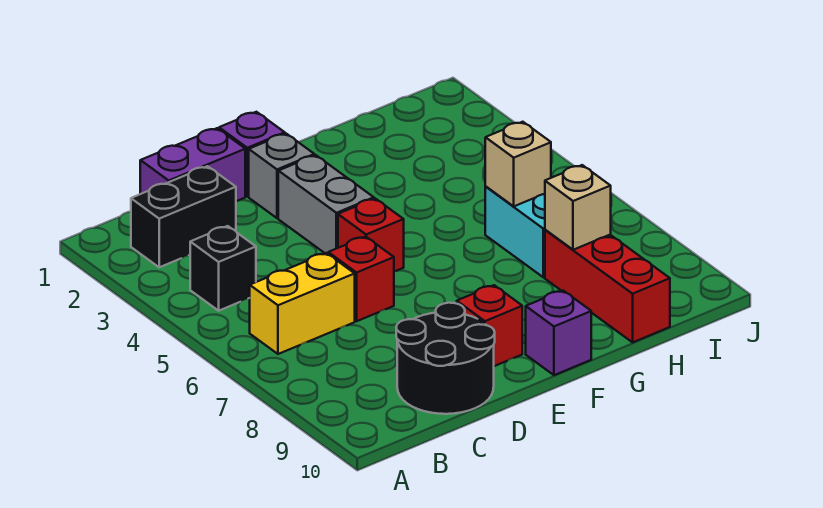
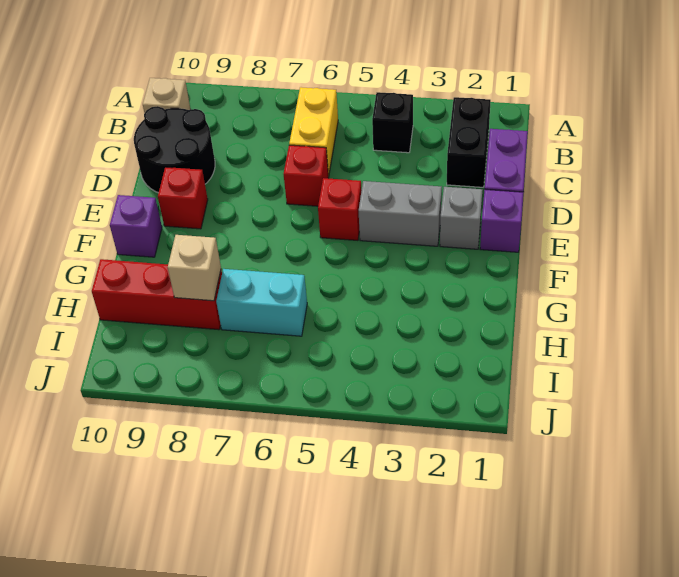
tan brick H6 level 2 -> tan brick B10 level 1

